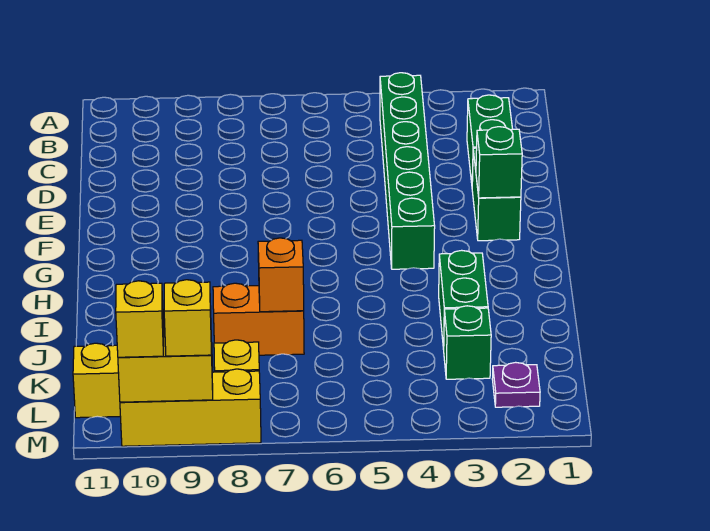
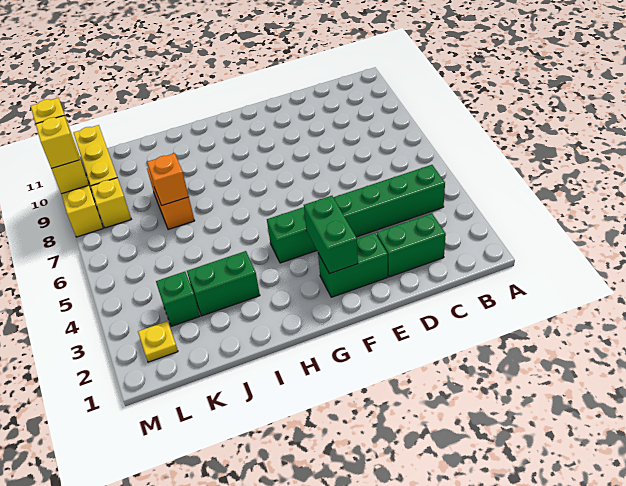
green brick F2 level 2 -> green brick F2:F3 level 2
purple plate L2 level 1 -> yellow plate L2 level 1

